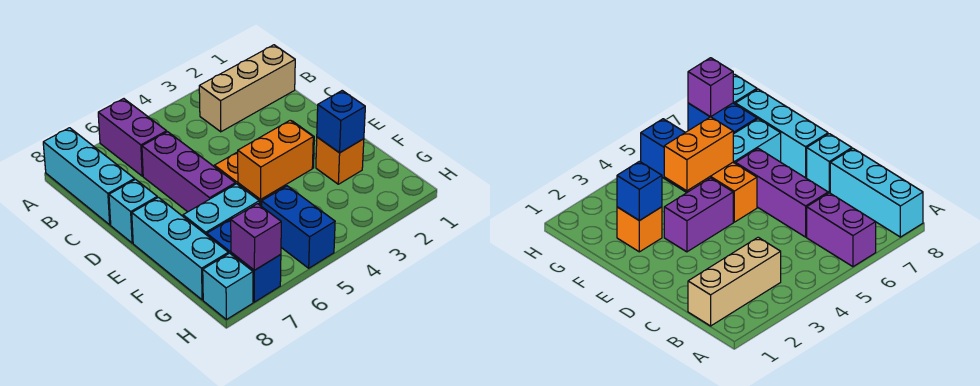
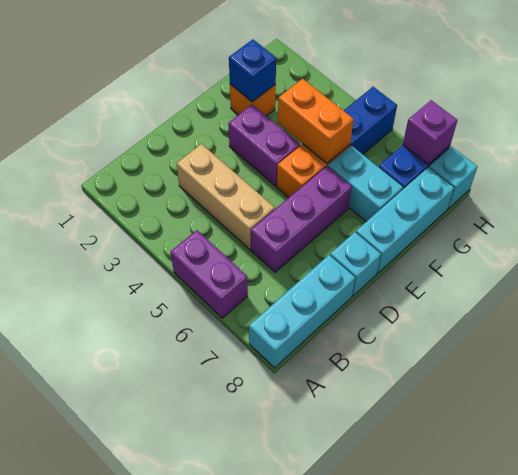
purple brick A6:B6 level 1 -> purple brick A5:A6 level 1
tan brick B1:B3 level 1 -> tan brick C3:C5 level 1

